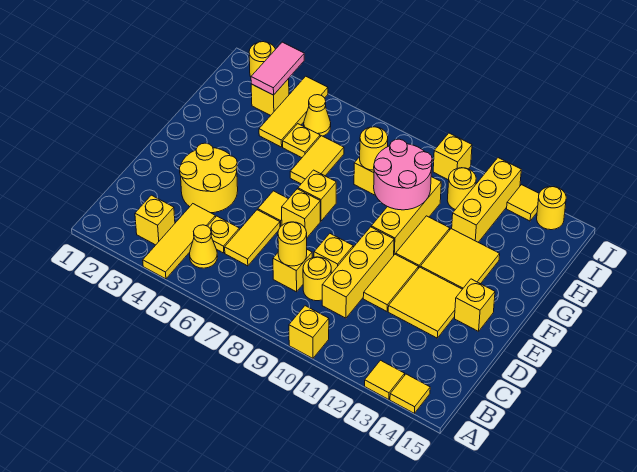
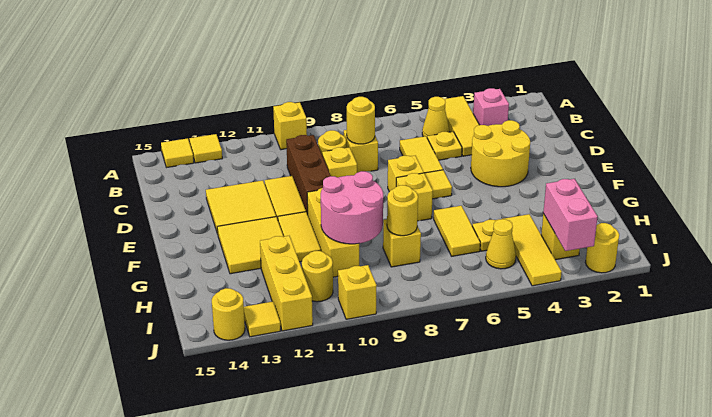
yellow brick B3 level 1 -> pink brick B3 level 1
yellow brick C10:E10 level 1 -> brown brick C10:E10 level 1
yellow brick E14 level 1 -> none
pink tile I3:J3 level 2 -> pink brick I3:J3 level 2

